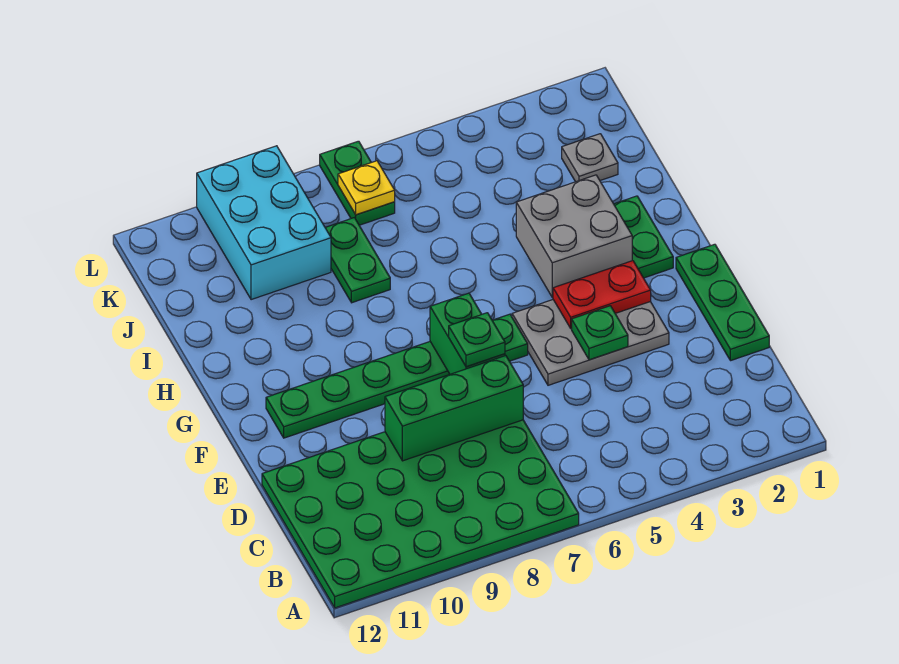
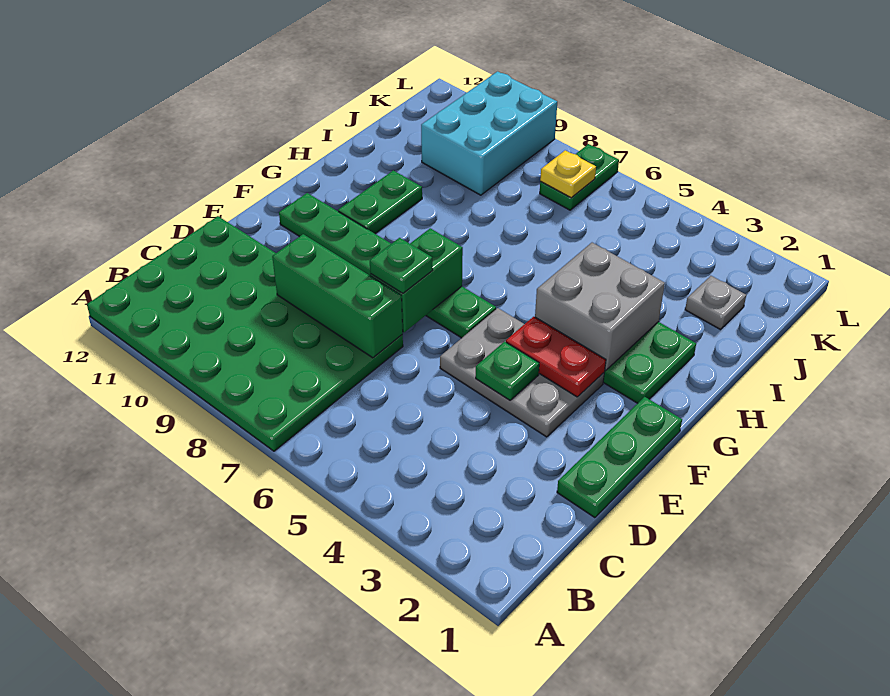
green plate I8:J8 level 1 -> green plate G10:H10 level 1

